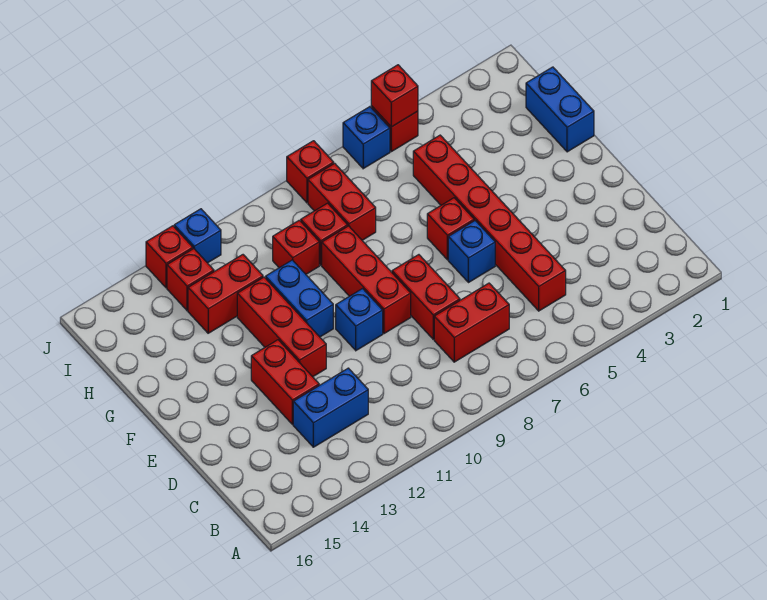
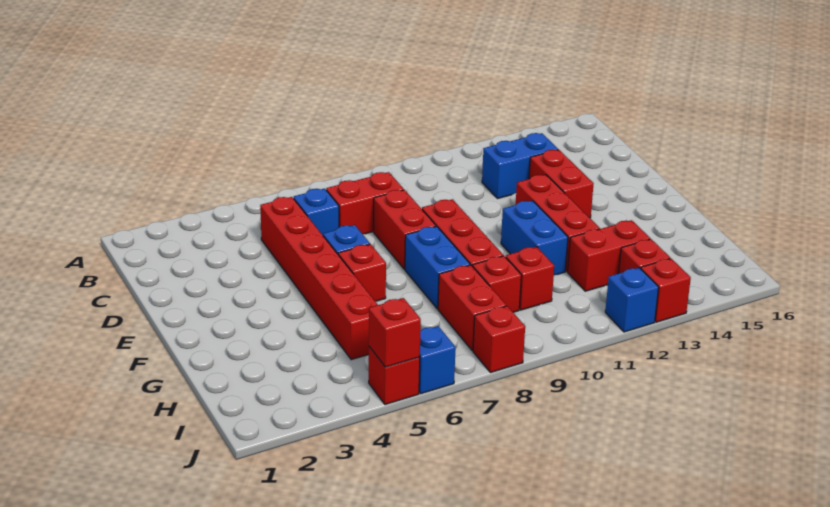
blue brick E10 level 1 -> blue brick C6 level 1
blue brick G1:H1 level 1 -> blue brick F8:G8 level 1

